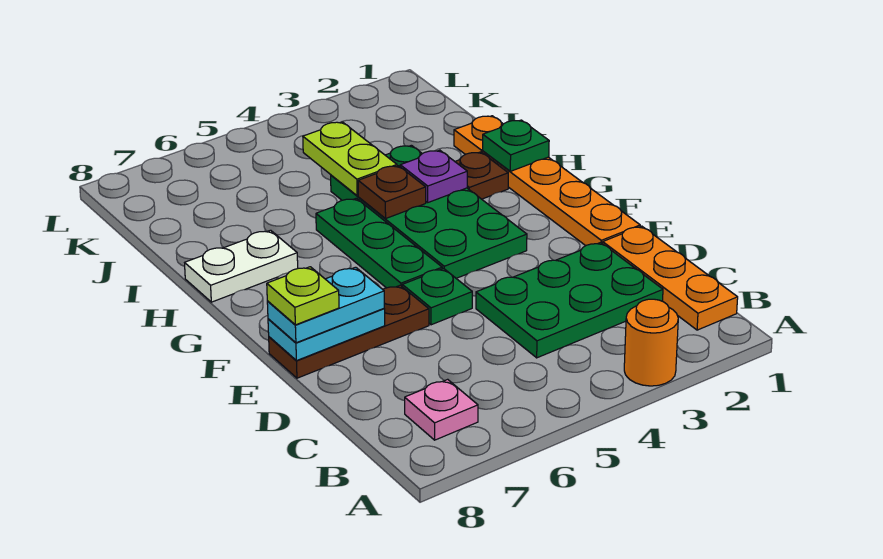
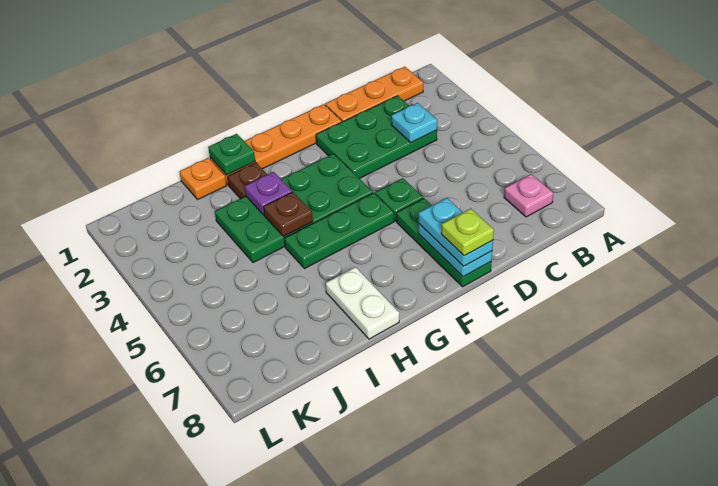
orange round brick A3 level 1 -> none
green plate C2:D4 level 1 -> green plate C2:E3 level 1
none -> cyan plate C3 level 2
brown plate E6:E8 level 1 -> green plate E6:E8 level 1
lime plate I4:J4 level 2 -> none

